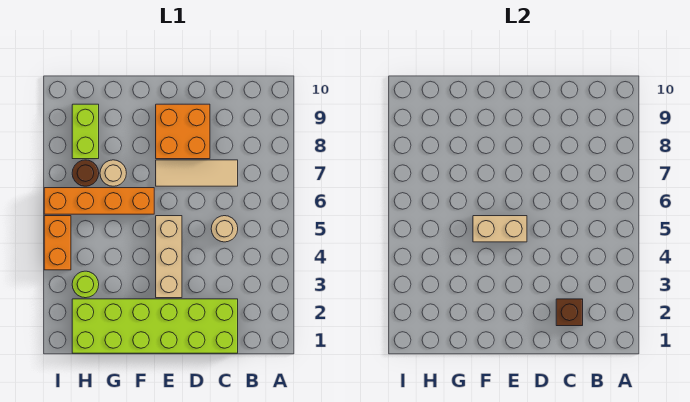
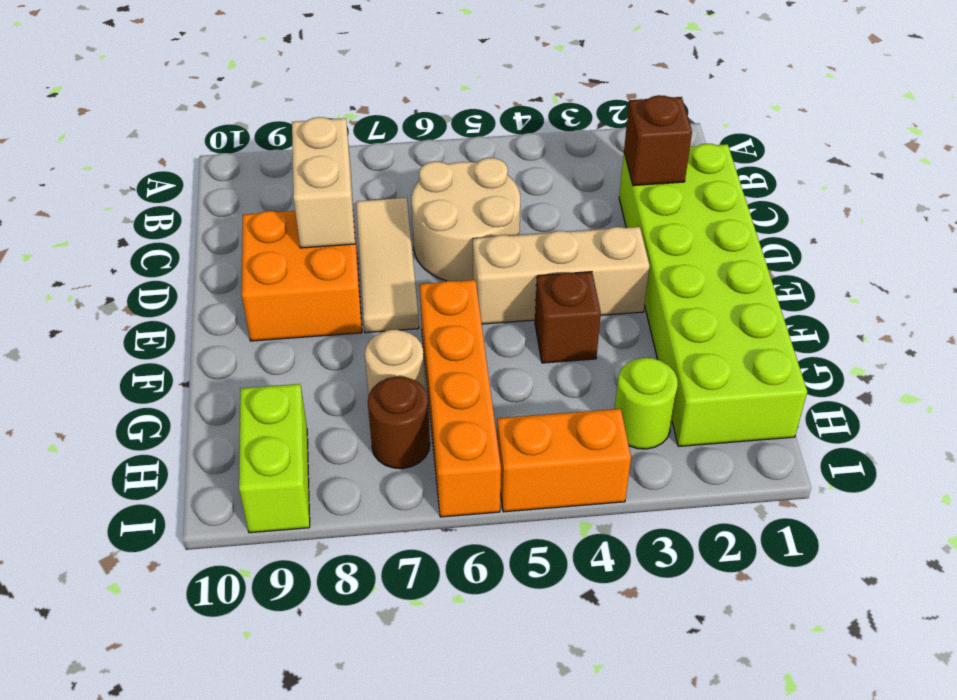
tan round brick C5 level 1 -> tan round brick C5:D6 level 1
tan brick E5:F5 level 2 -> tan brick C8:D8 level 2
none -> brown brick F4 level 1
lime brick H8:H9 level 1 -> lime brick H9:I9 level 1

